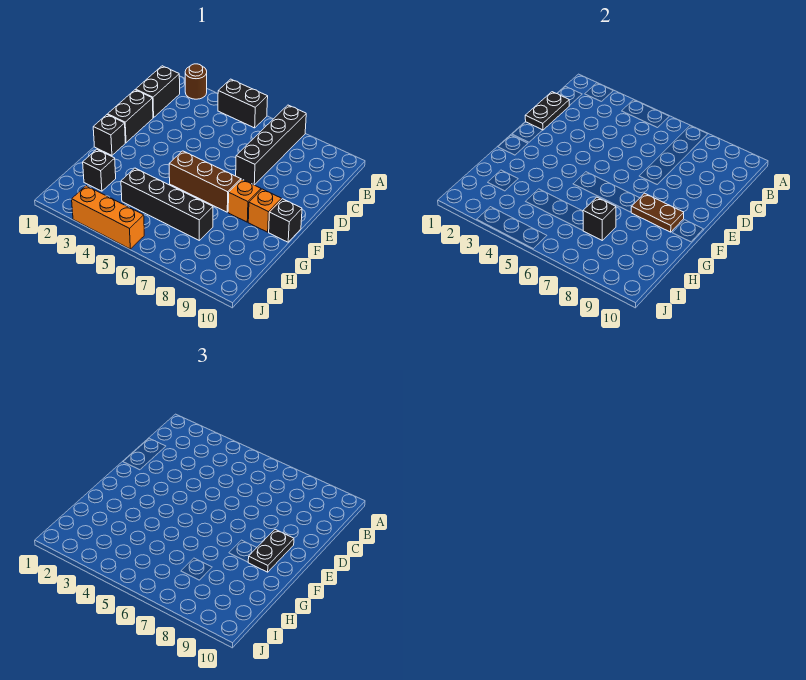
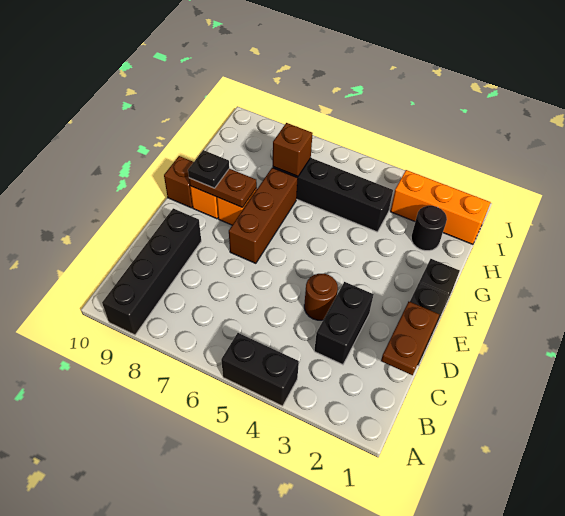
brown round brick A2 level 1 -> brown round brick D4 level 1
black brick A7:D7 level 1 -> black brick A9:D9 level 1
black brick B1:C1 level 1 -> black brick C3:D3 level 1
black plate C1:D1 level 2 -> brown plate C1:D1 level 2
black plate E9:F9 level 3 -> black plate F9 level 3
brown brick F5:F7 level 1 -> brown brick E7:G7 level 1
black brick F10 level 1 -> brown brick F10 level 1
black brick H2 level 1 -> black round brick H2 level 1
black brick H7 level 2 -> brown brick H7 level 2
orange brick J3:J5 level 1 -> orange brick I1:I3 level 1

